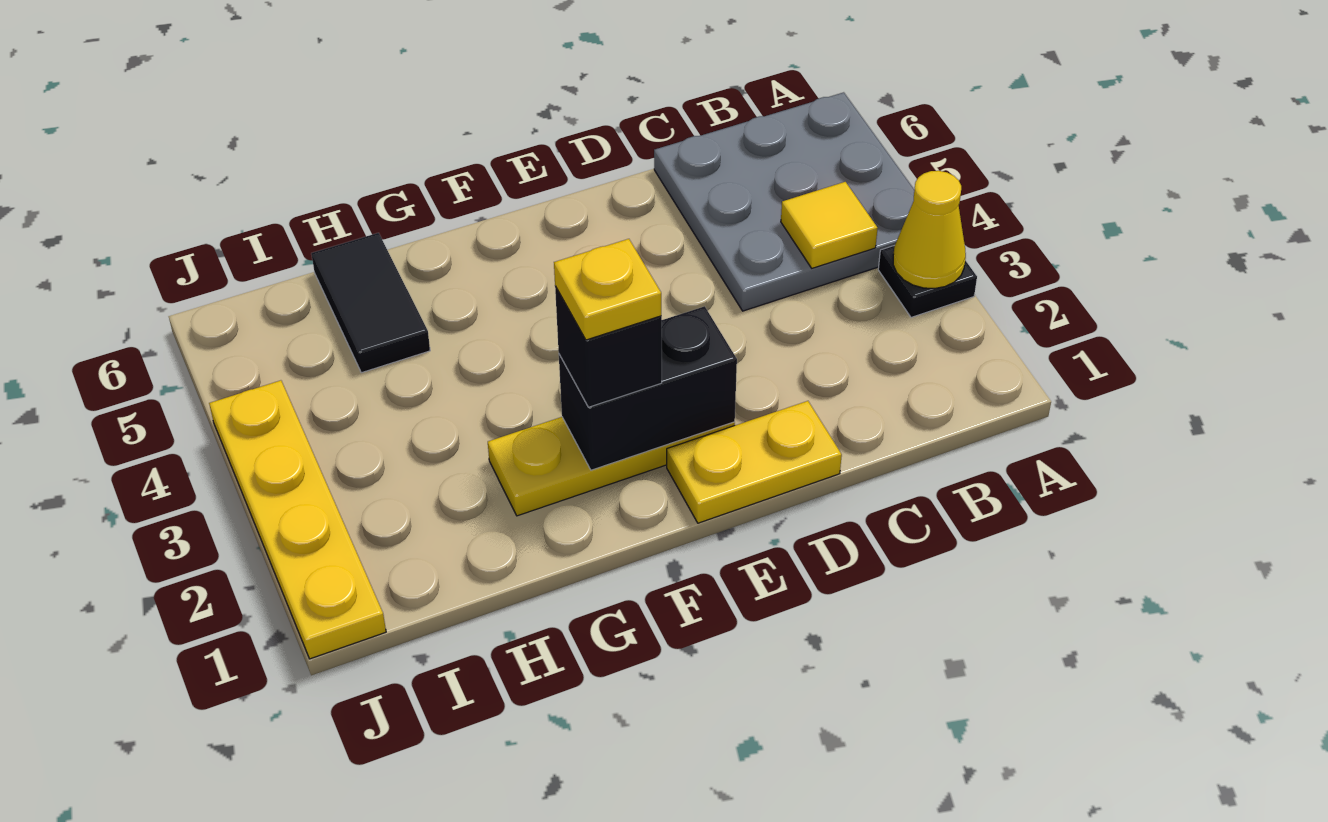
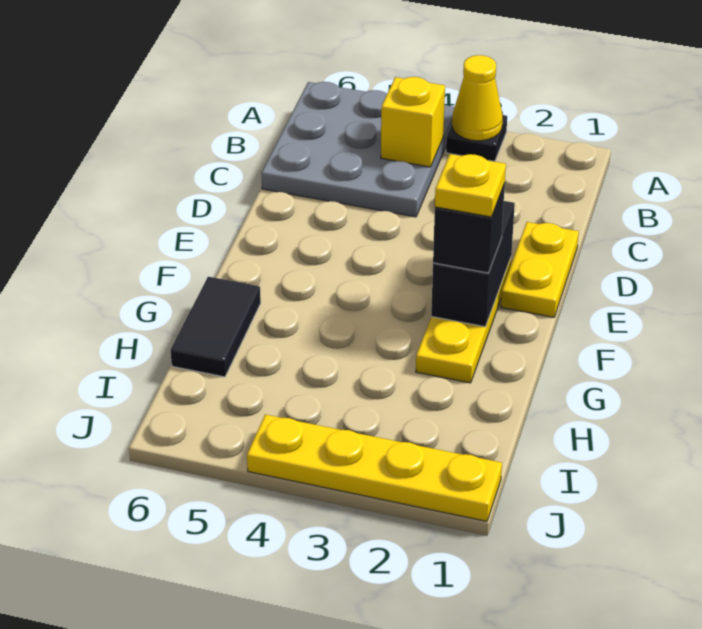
yellow tile B4 level 2 -> yellow brick B4 level 2
black tile H5:H6 level 1 -> black tile G6:H6 level 1

